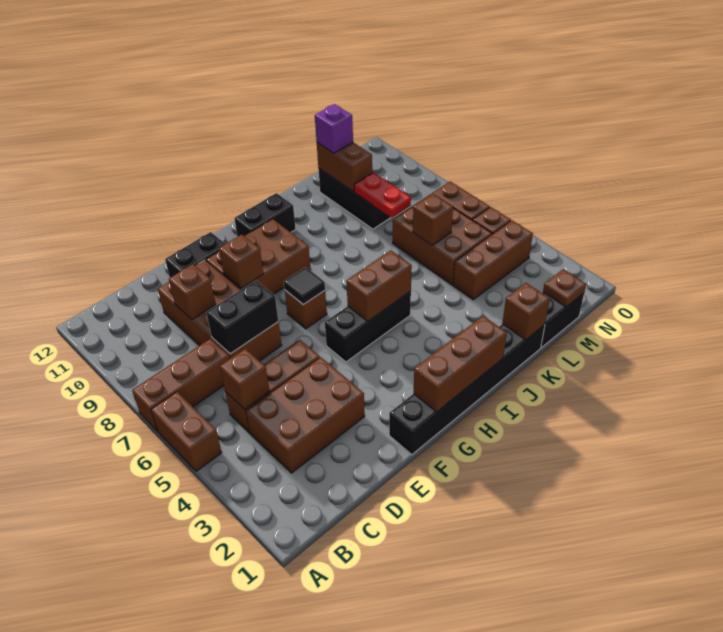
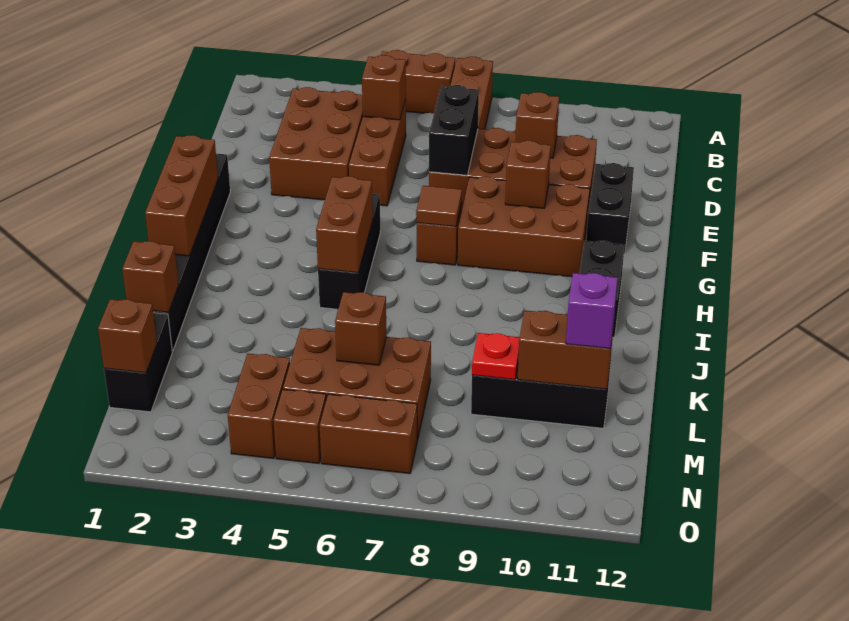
brown brick F9:H10 level 1 -> brown brick F8:G10 level 1
black tile G7 level 2 -> brown tile G7 level 2
brown brick L4:N4 level 1 -> brown brick M4:N4 level 1
red plate L8:L9 level 2 -> red plate L9 level 2
brown plate M1 level 2 -> brown brick M1 level 2

